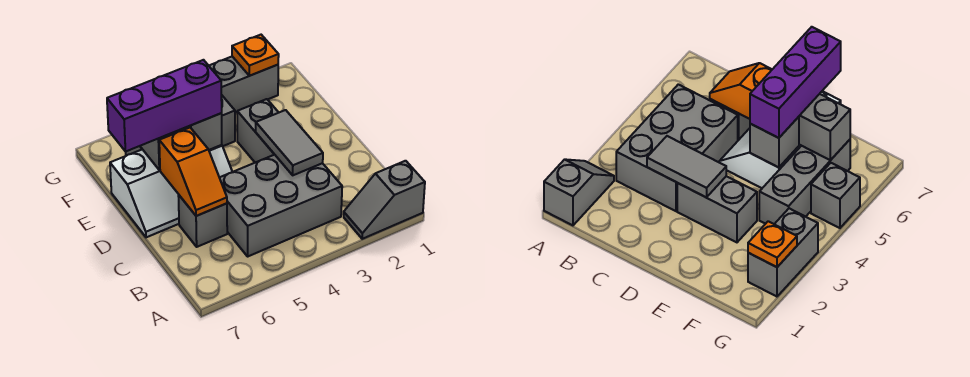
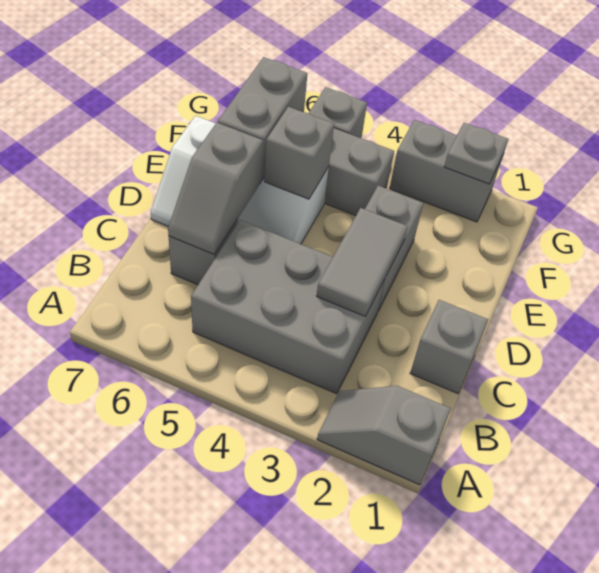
none -> grey brick C1 level 1
orange slope C6:D6 level 2 top D -> grey slope C6:D6 level 2 top D
purple brick E5:E7 level 3 -> none
orange plate G2 level 2 -> grey plate G2 level 2

